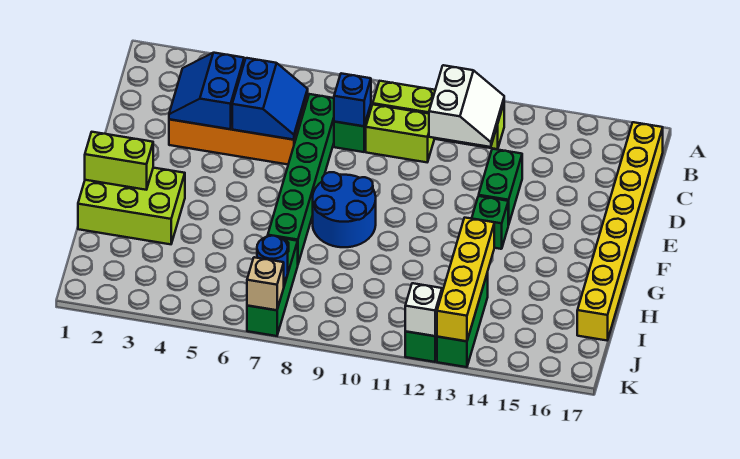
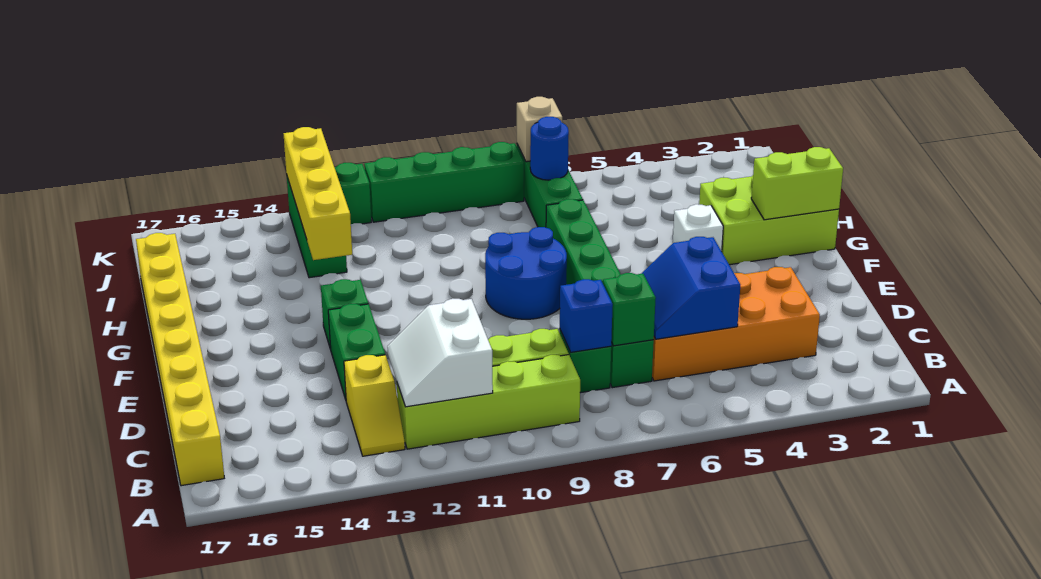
none -> yellow slope B13:C13 level 1 top C
blue slope C3:D4 level 2 top 4 -> none
none -> green brick C7 level 2
none -> green brick K8:K11 level 1
white brick K12 level 2 -> white brick G4 level 1

